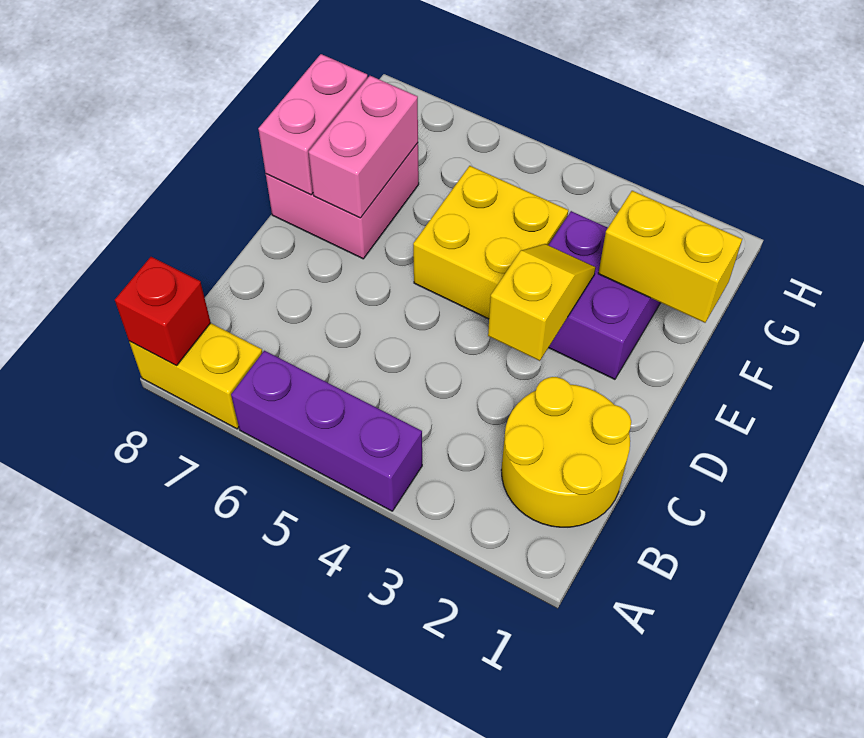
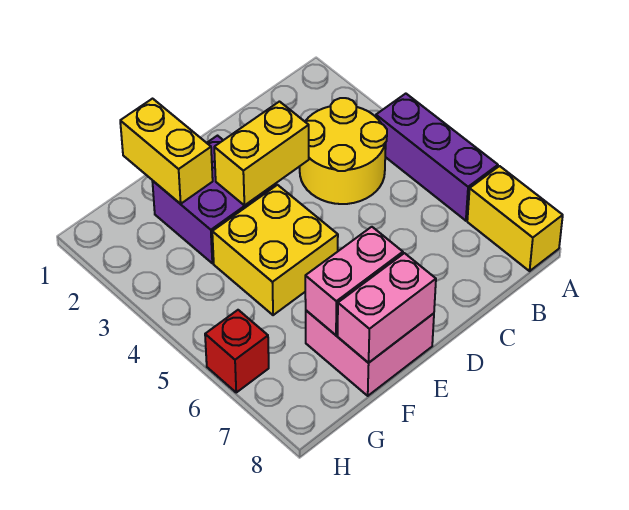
red brick A8 level 2 -> red brick H6 level 1
yellow round brick B1:C2 level 1 -> yellow round brick B3:C4 level 1
yellow slope D3:E3 level 2 top D -> yellow brick D3:E3 level 2

